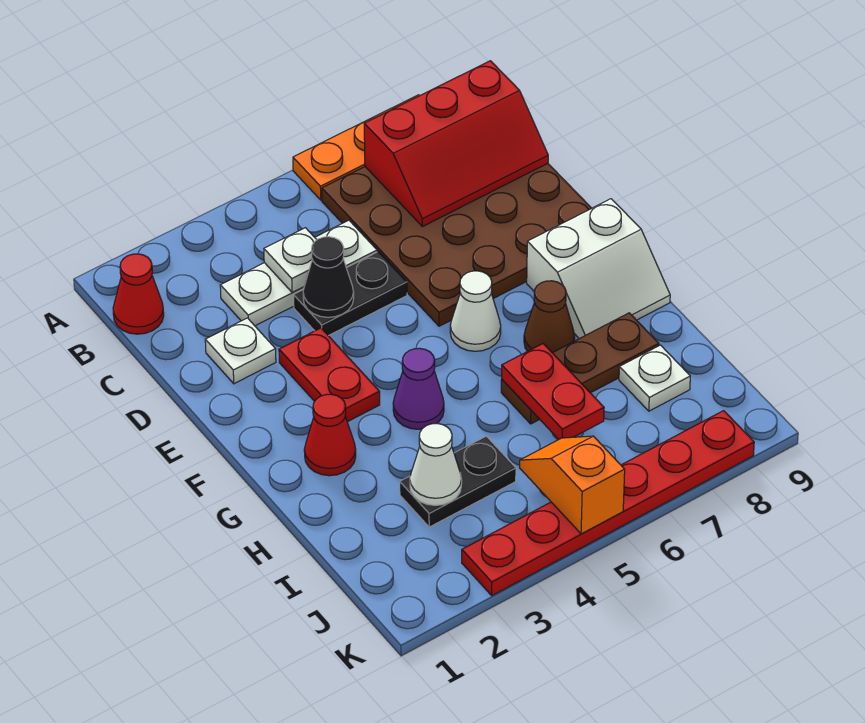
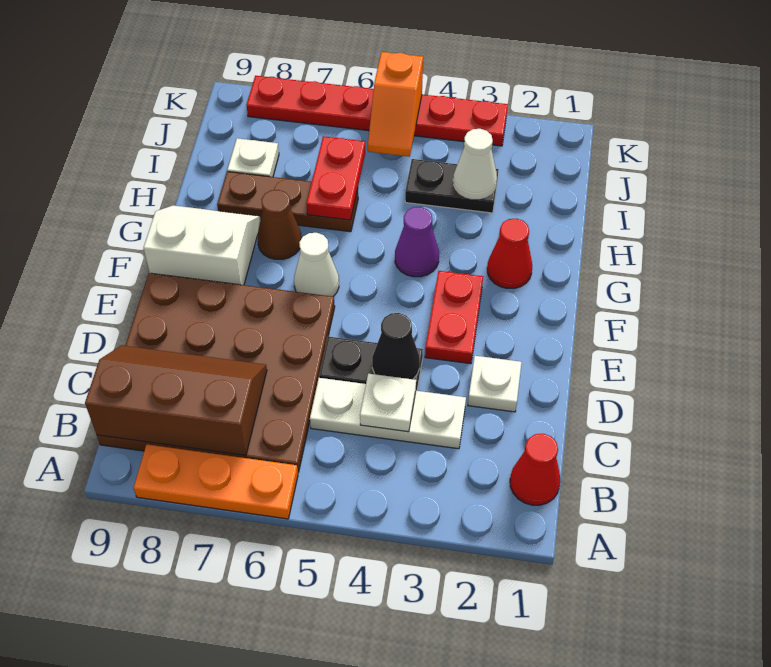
red slope B7:C9 level 2 top B -> brown slope B7:C9 level 2 top B

